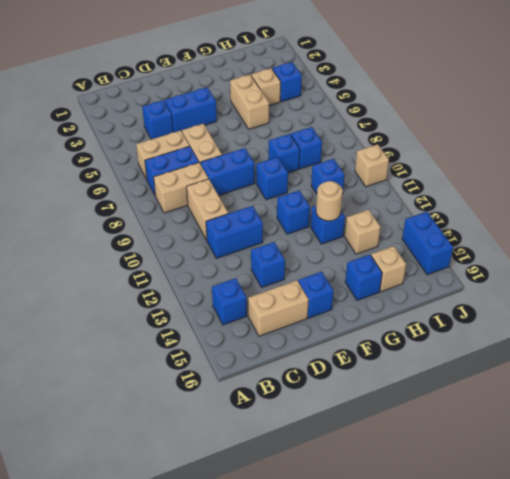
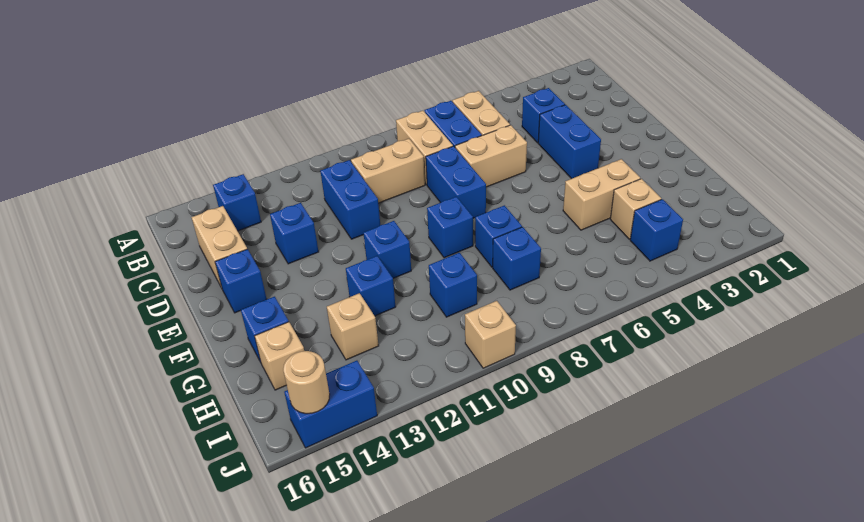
tan round brick G12 level 2 -> tan round brick J15 level 2

